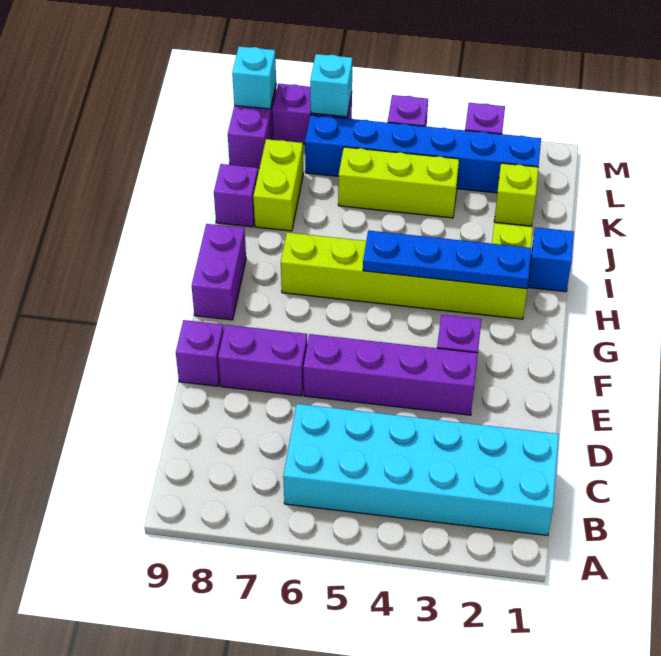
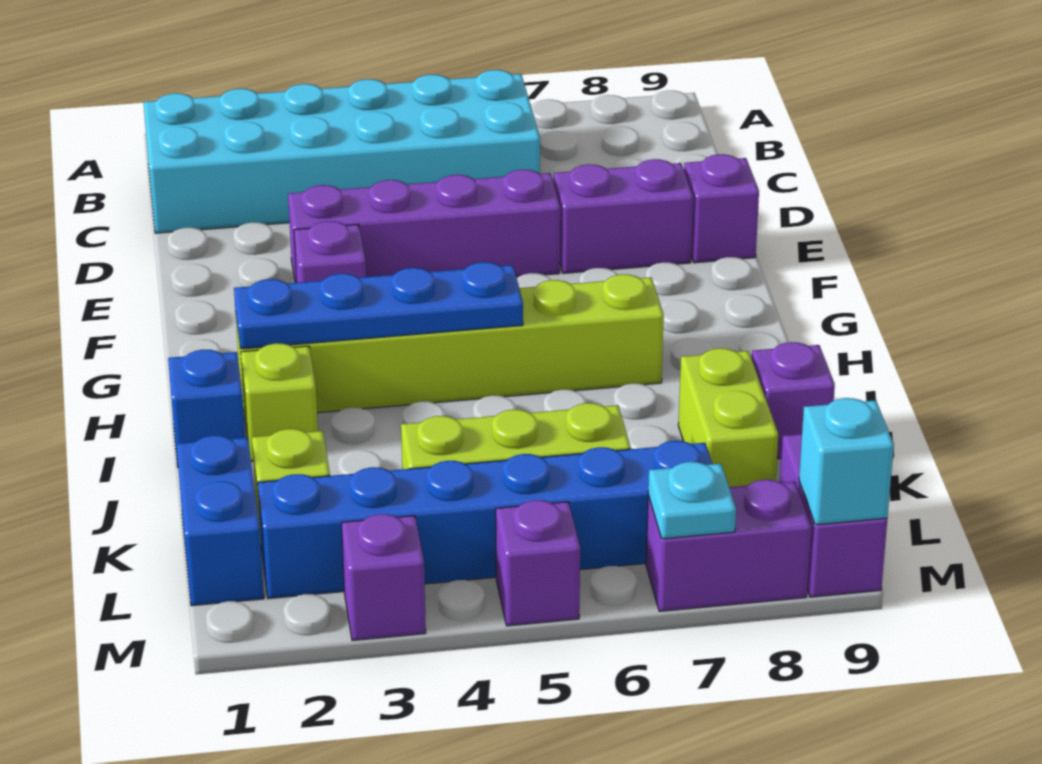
purple brick G9:H9 level 1 -> none
none -> blue brick K1:L1 level 1
cyan brick M7 level 2 -> cyan plate M7 level 2

